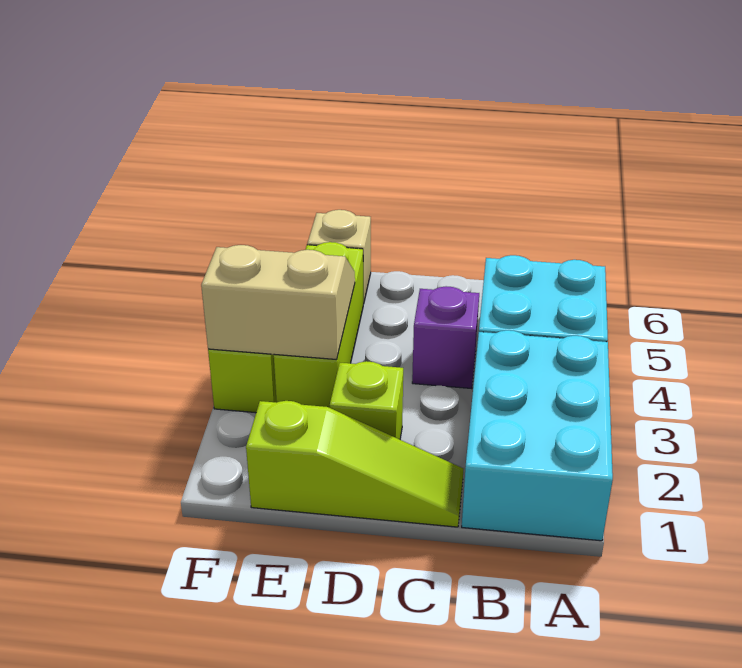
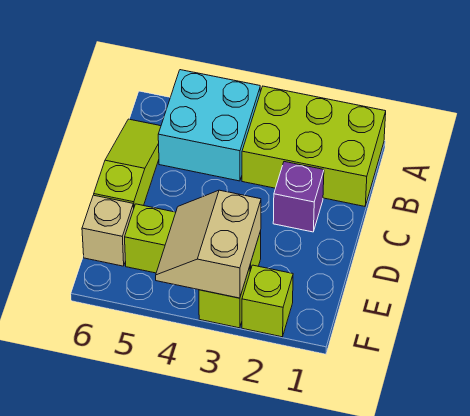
cyan brick A1:B3 level 1 -> lime brick A1:B3 level 1
lime slope C1:E1 level 1 top E -> lime slope B6:D6 level 1 top D
purple brick C4 level 1 -> purple brick C2 level 1
lime brick D2 level 1 -> lime brick F2 level 1

